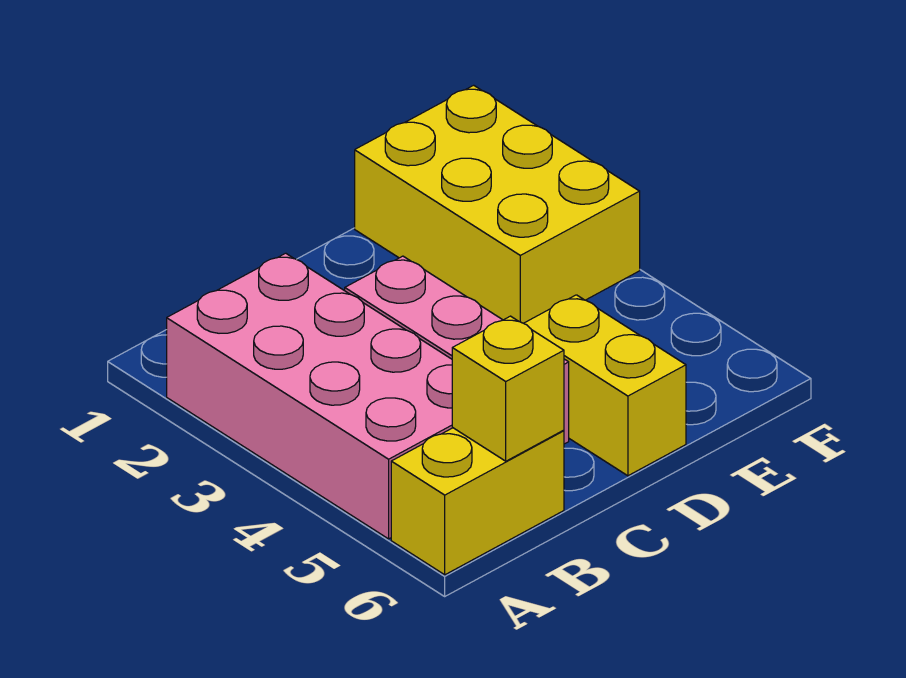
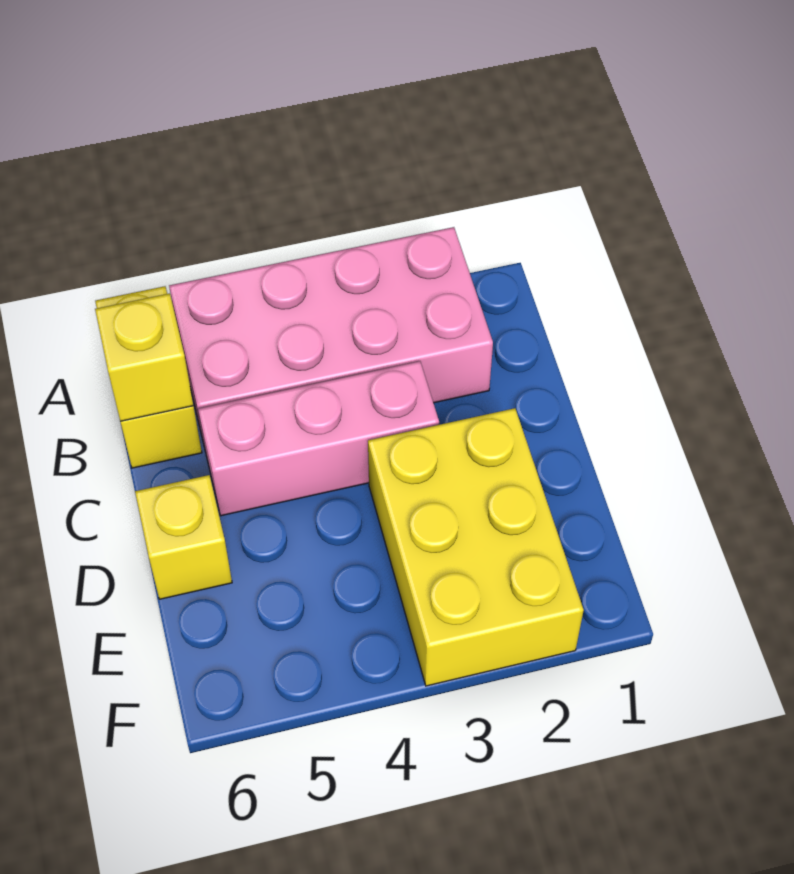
yellow brick D5:D6 level 1 -> yellow brick D6 level 1
yellow brick E1:F3 level 1 -> yellow brick D2:F3 level 1

